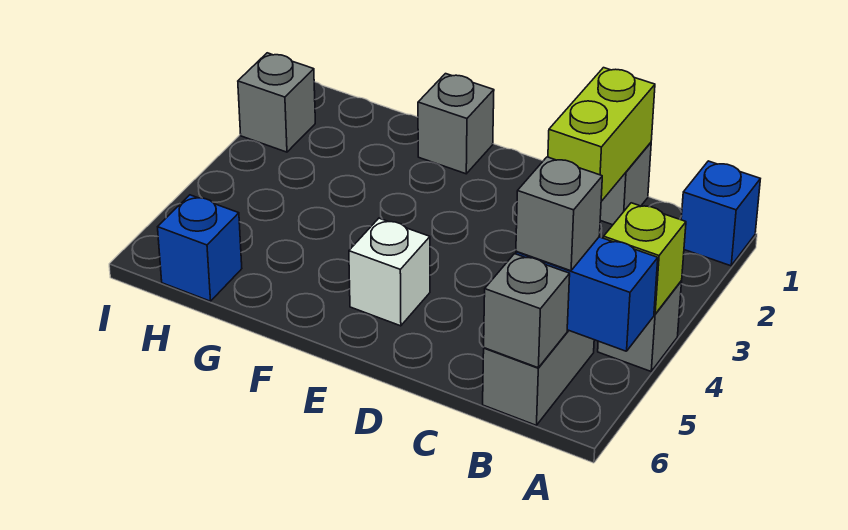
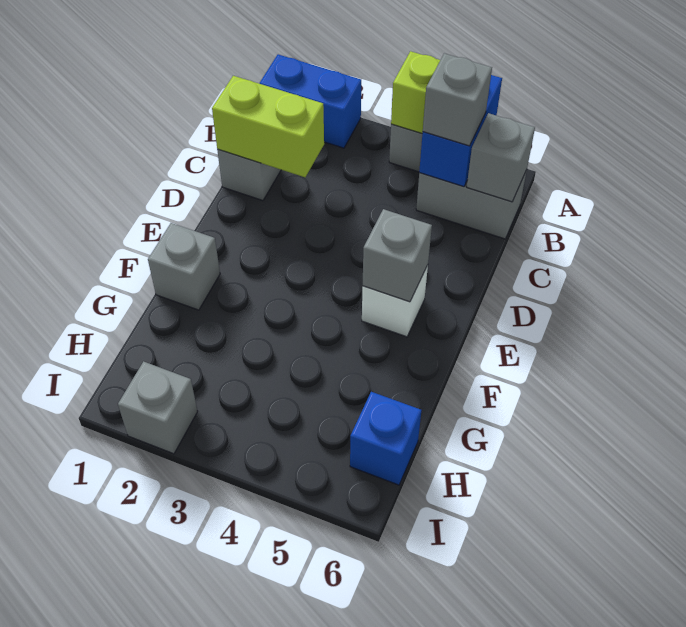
blue brick A1 level 1 -> blue brick A1:A2 level 1
none -> grey brick E5 level 2

